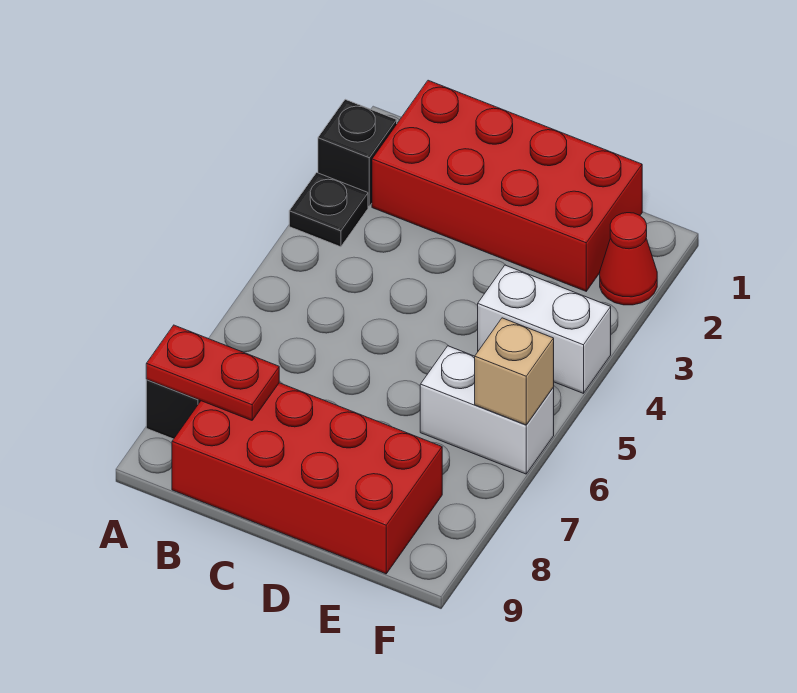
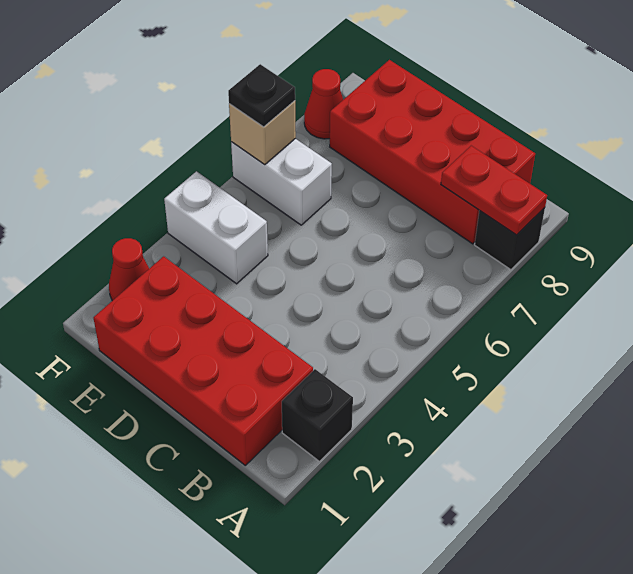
black plate A3 level 1 -> black plate F6 level 3
none -> red cone F8 level 1

